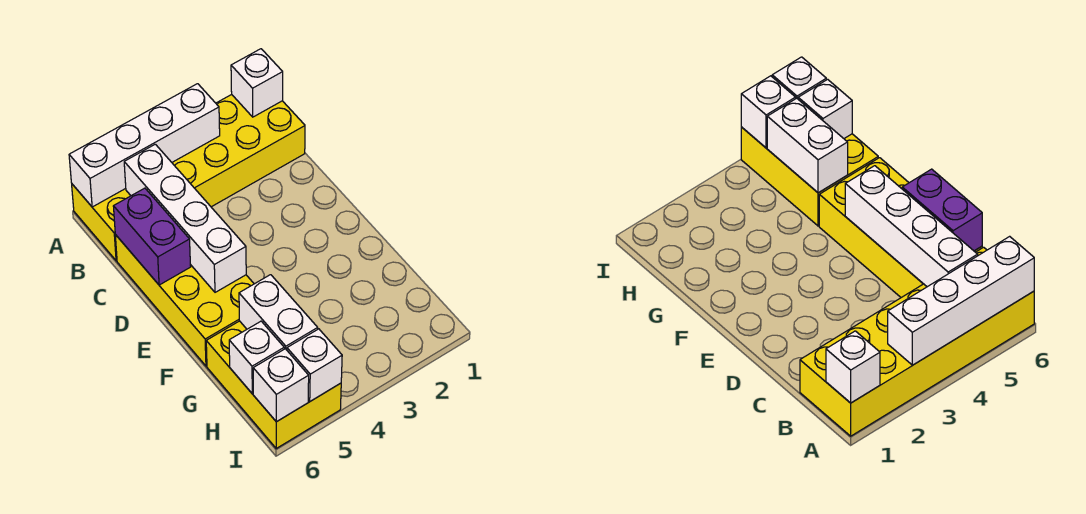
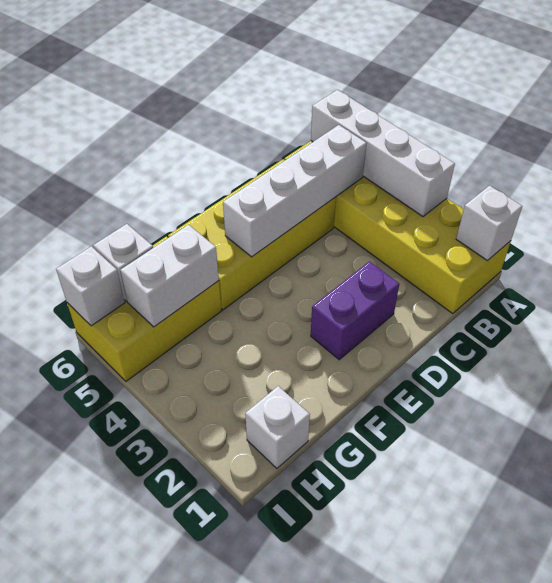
purple brick C6:D6 level 2 -> purple brick D2:E2 level 1
white brick I5 level 2 -> white brick H1 level 1

